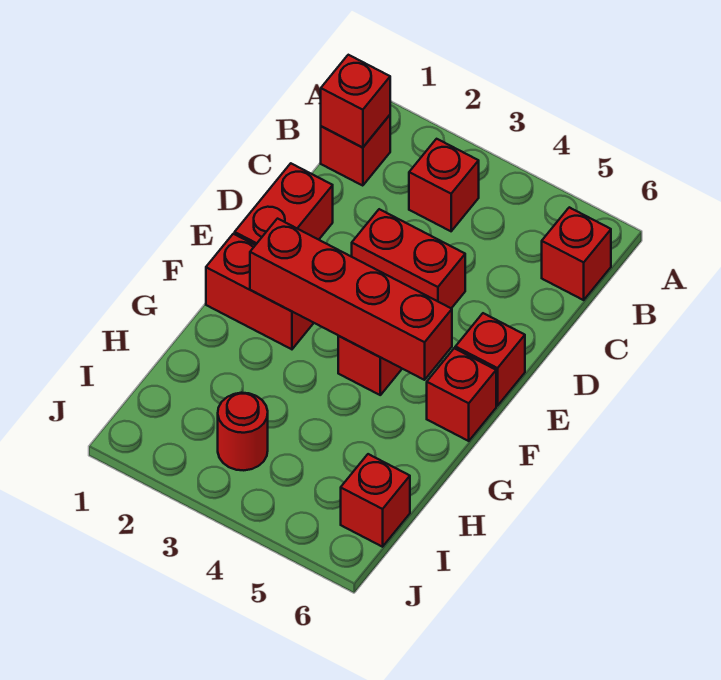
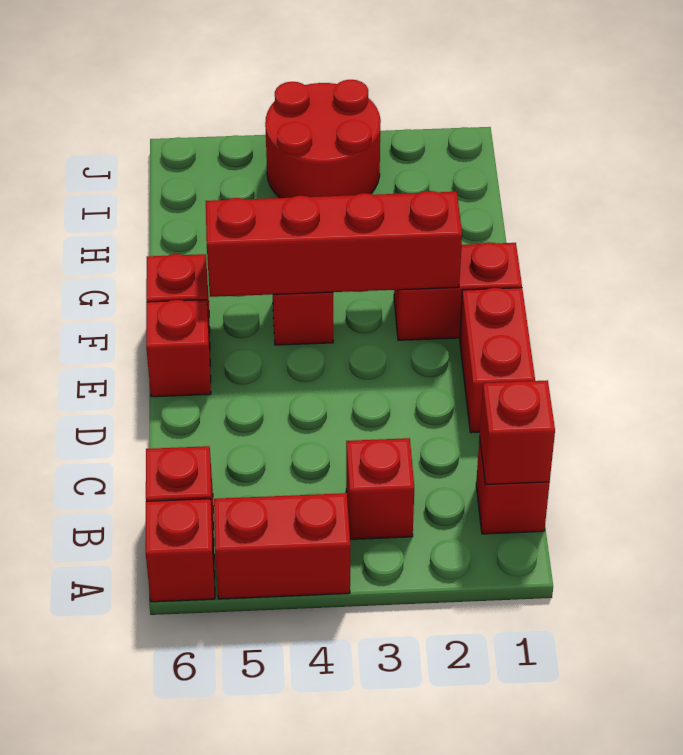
red brick D3:D4 level 1 -> red brick A4:A5 level 1
red round brick I3 level 1 -> red round brick I3:J4 level 1
red brick I6 level 1 -> red brick A6 level 1

